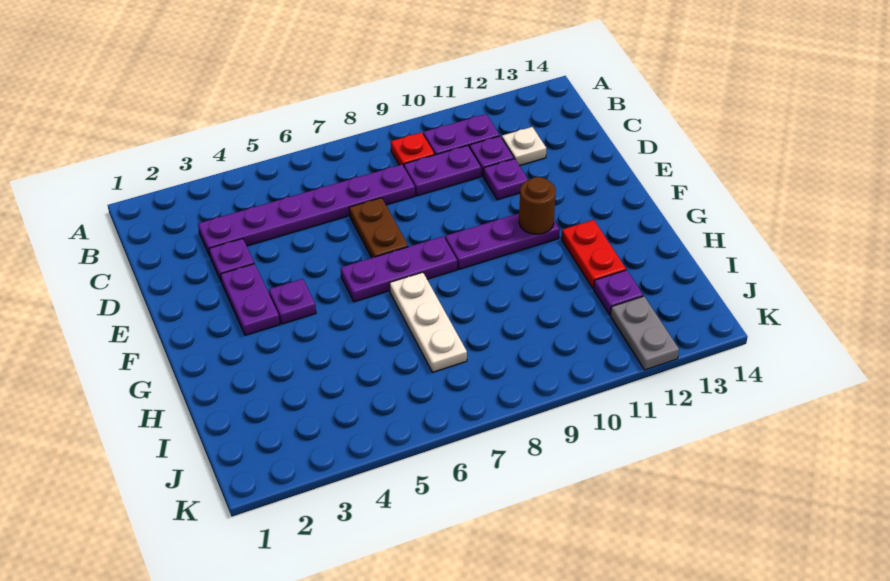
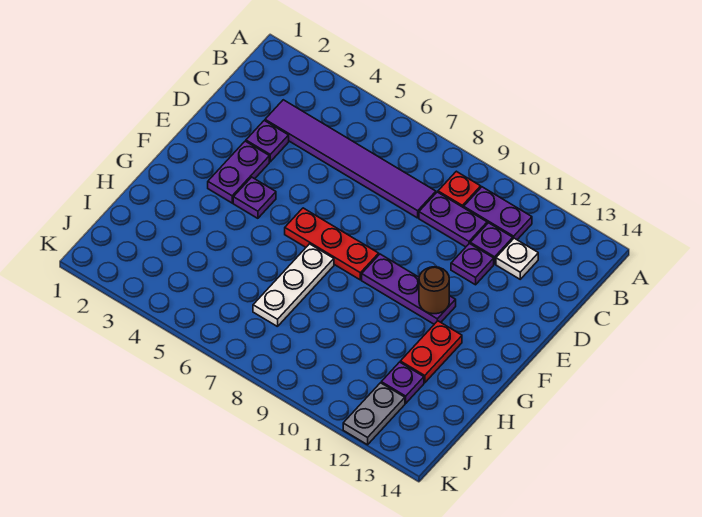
purple plate C3:C8 level 1 -> purple tile C3:C8 level 1
brown plate D7:E7 level 1 -> none
purple plate F6:F8 level 1 -> red plate F6:F8 level 1

